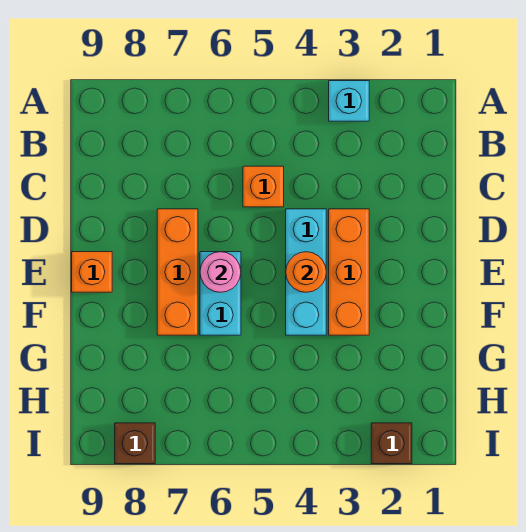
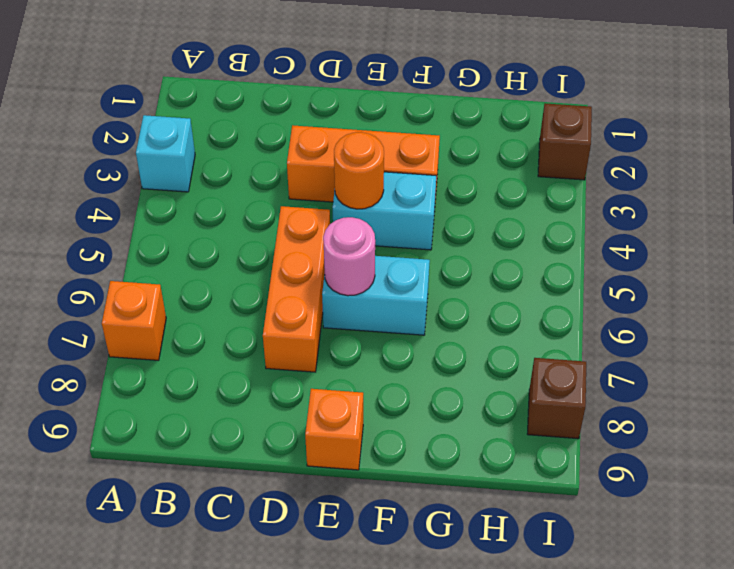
orange brick C5 level 1 -> orange brick A7 level 1
cyan brick D4:F4 level 1 -> cyan brick E4:F4 level 1
orange brick D7:F7 level 1 -> orange brick D5:D7 level 1

